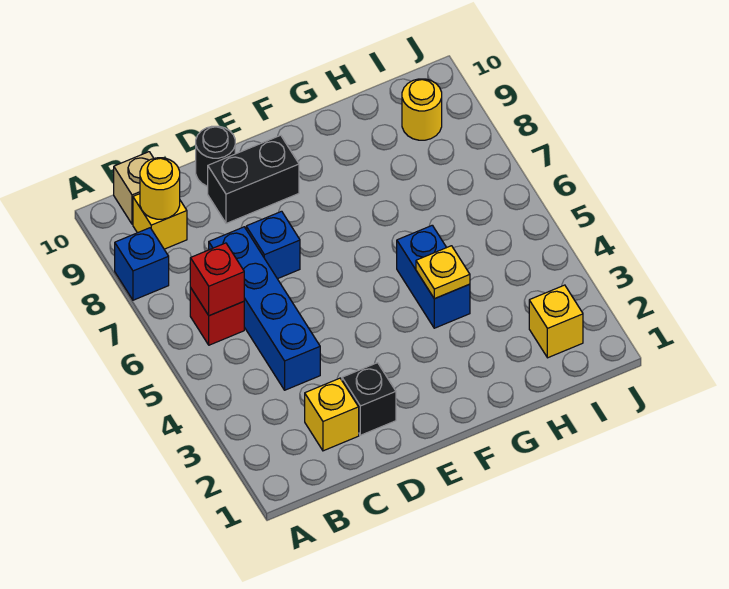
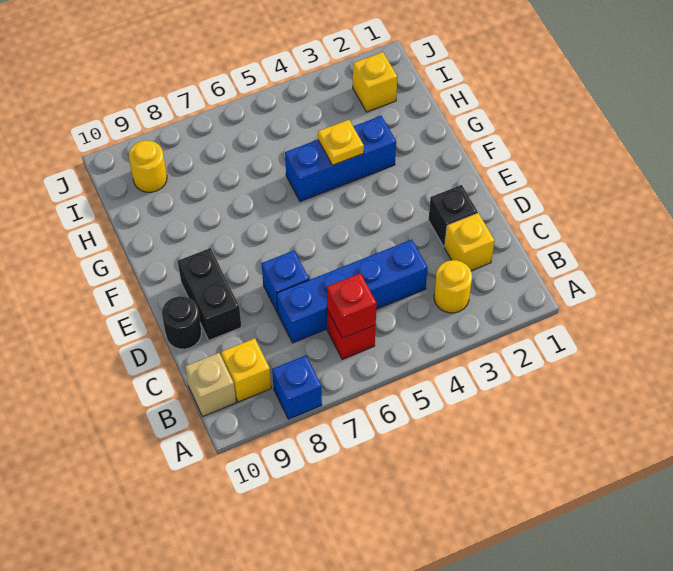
yellow round brick B9 level 2 -> yellow round brick B3 level 1
blue brick G4:G5 level 1 -> blue brick G3:G5 level 1

